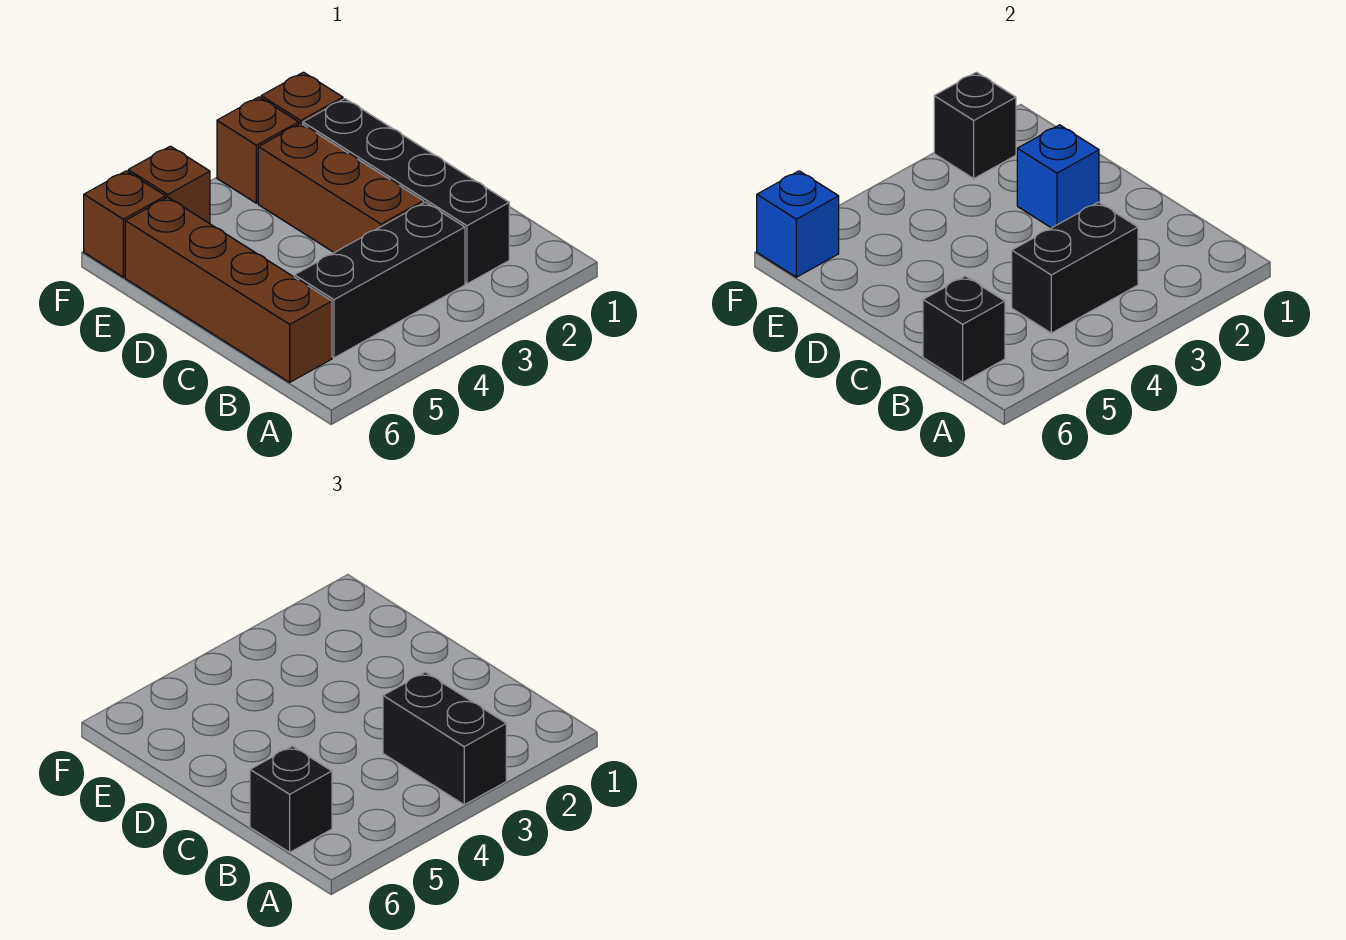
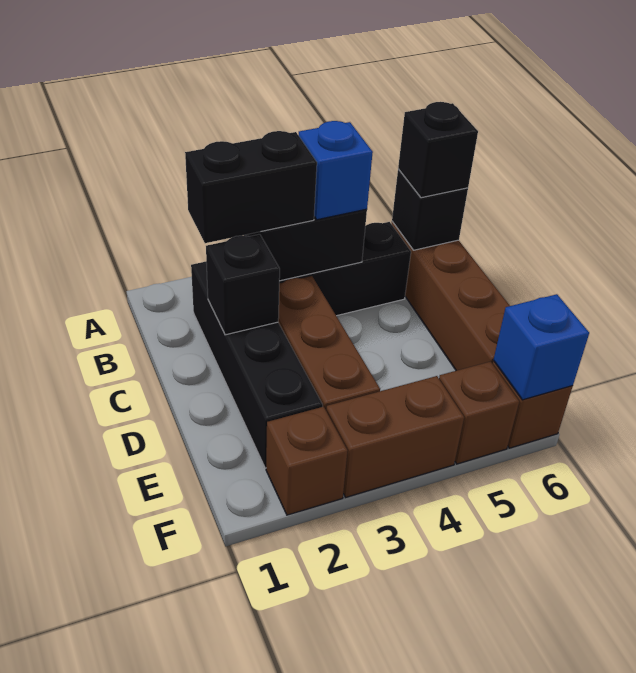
black brick A3:B3 level 3 -> black brick B2:B3 level 3
blue brick D2 level 2 -> blue brick B4 level 3
black brick F2 level 2 -> black brick C2 level 2
brown brick F3 level 1 -> brown brick F3:F4 level 1

